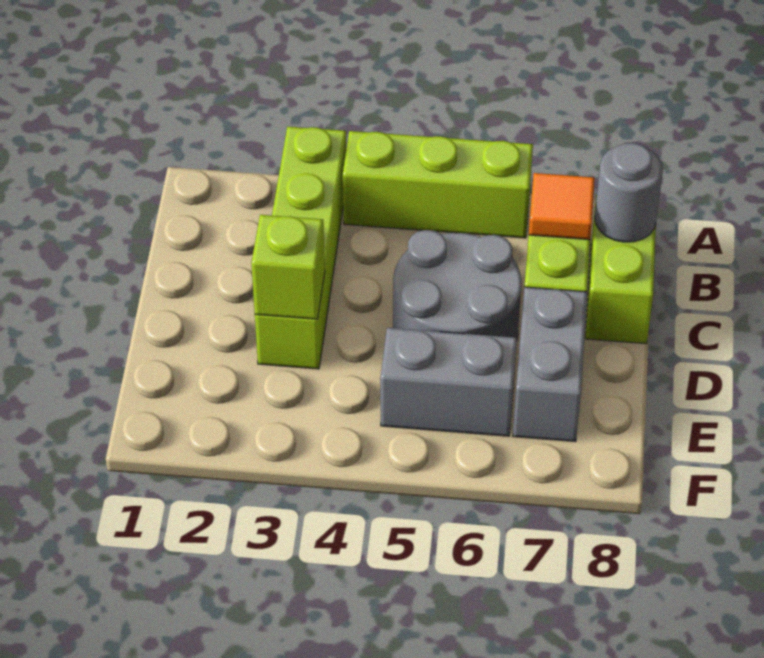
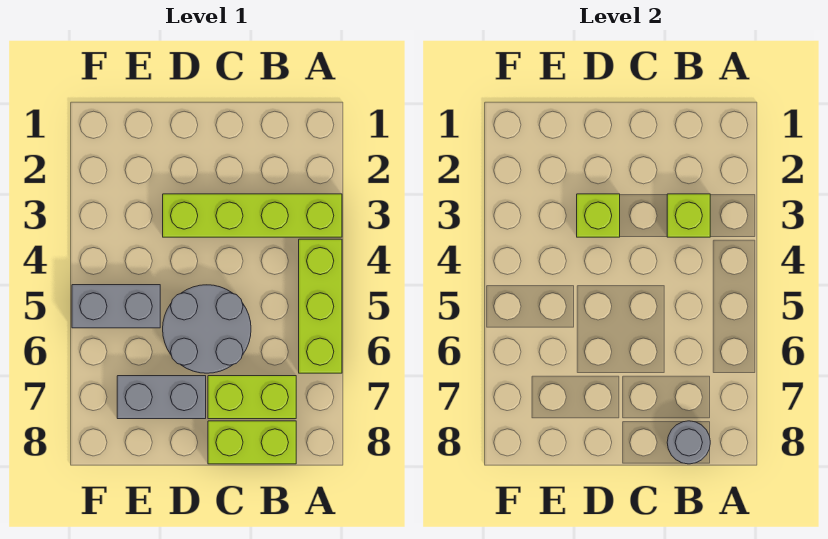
none -> lime brick B3 level 2
orange tile B7 level 2 -> none
grey brick E5:E6 level 1 -> grey brick E5:F5 level 1

